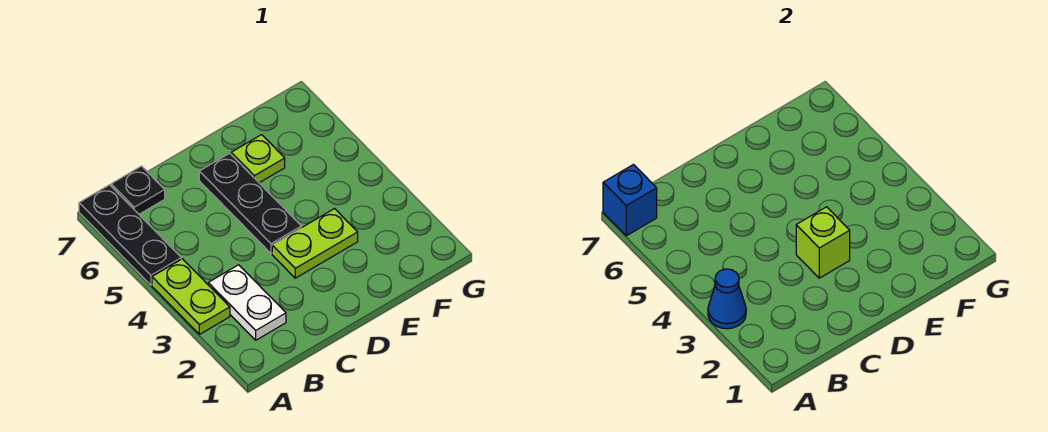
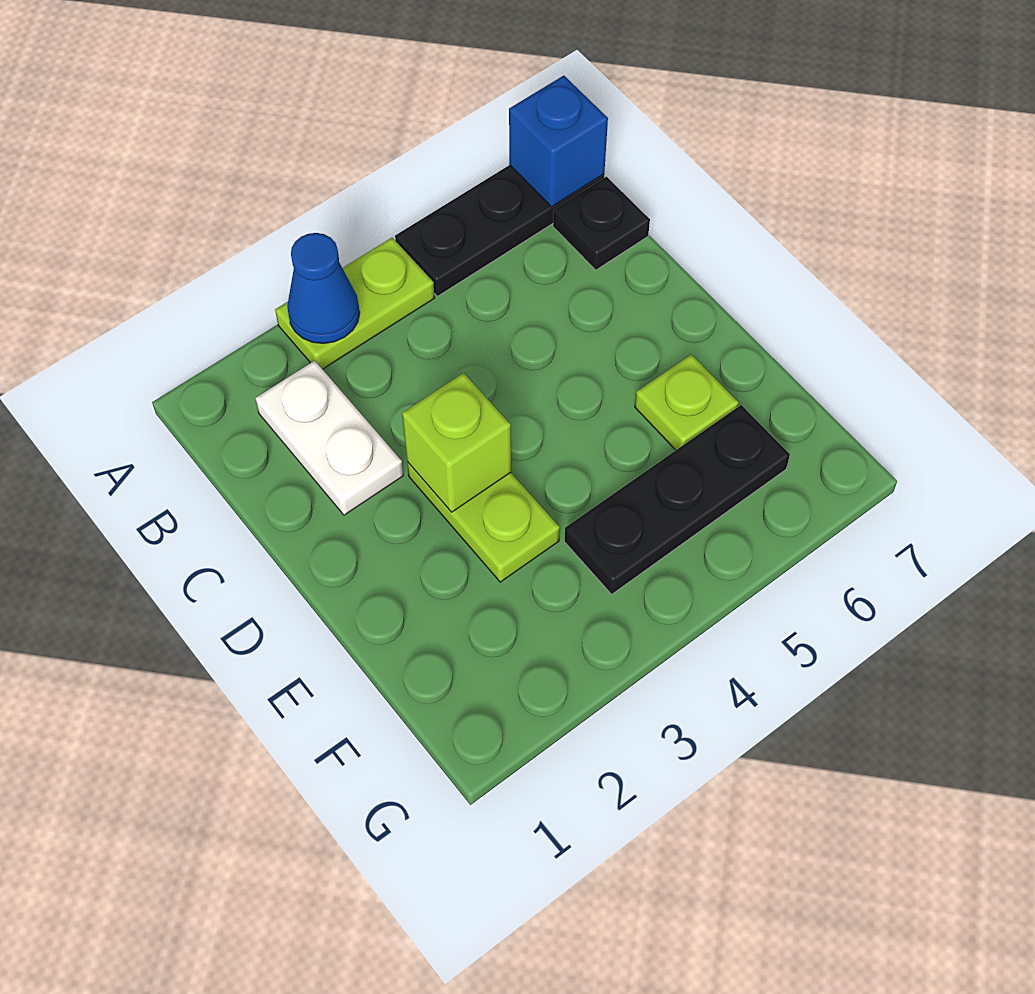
white plate B2:B3 level 1 -> white plate B2:C2 level 1
black plate D4:D6 level 1 -> black plate F4:F6 level 1

